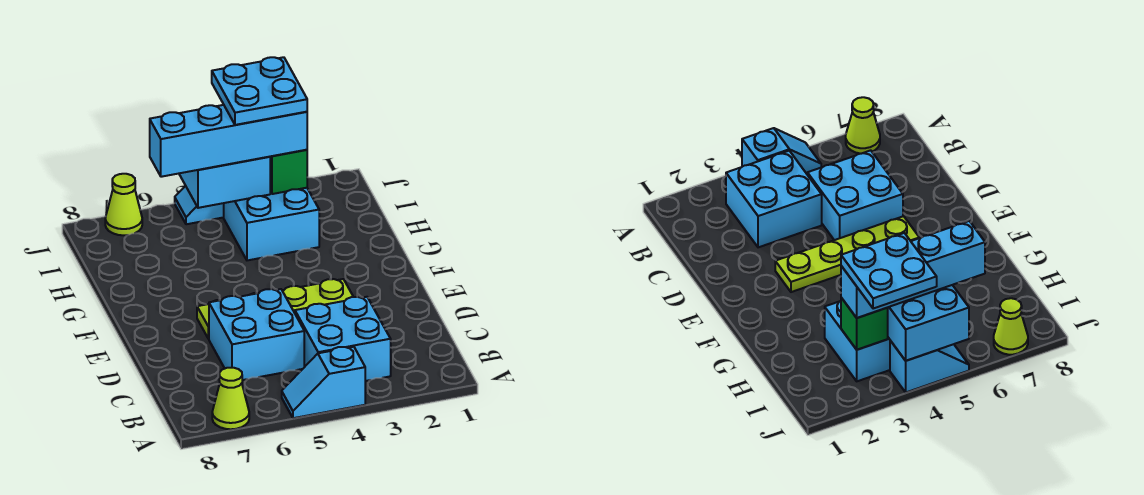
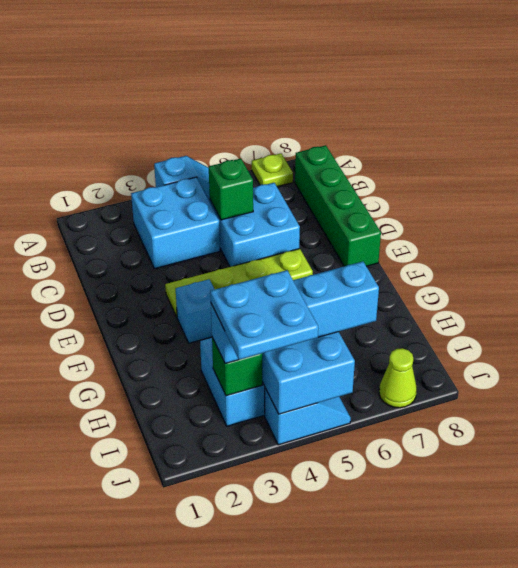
lime cone A7 level 1 -> lime plate A7 level 1
none -> green brick B8:E8 level 1
none -> green brick C5 level 2
none -> cyan brick F3 level 1

